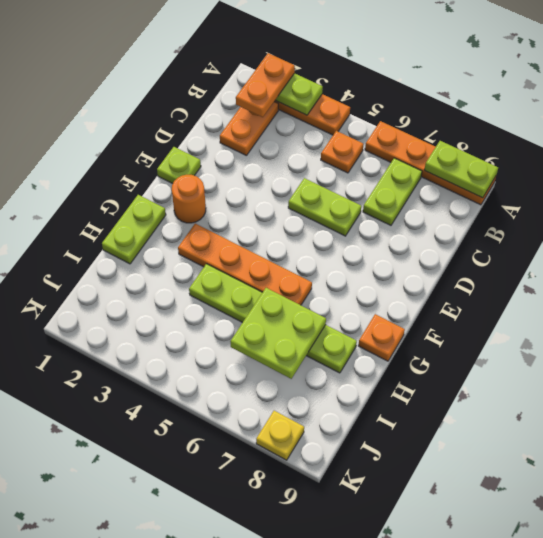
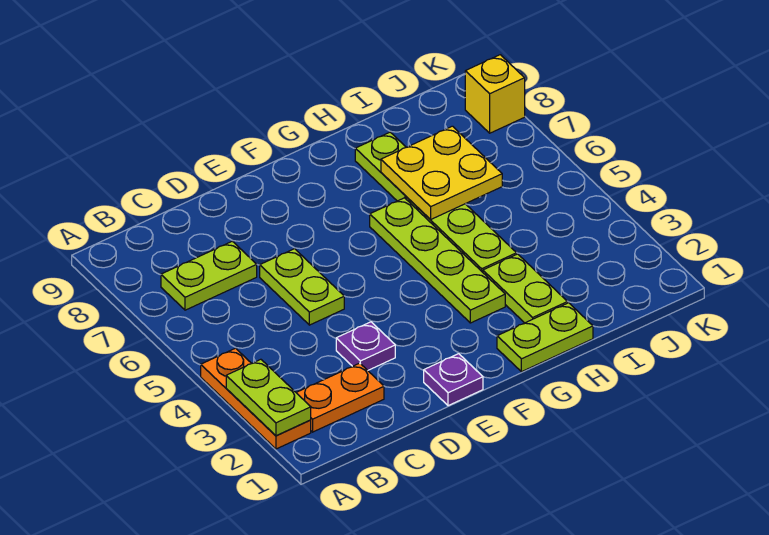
orange plate A2:B2 level 3 -> none
orange plate A6:A9 level 1 -> none
lime plate A8:A9 level 2 -> lime plate H2:H3 level 1
orange plate B5 level 1 -> none
none -> purple plate D3 level 1
lime plate E1 level 1 -> purple plate E1 level 1
orange round brick F2 level 1 -> none
orange plate G3:G6 level 1 -> lime plate G3:G6 level 1
orange plate G9 level 1 -> none
lime plate H6:I7 level 2 -> yellow plate H6:I7 level 2
yellow plate K8 level 1 -> yellow brick K8 level 1

